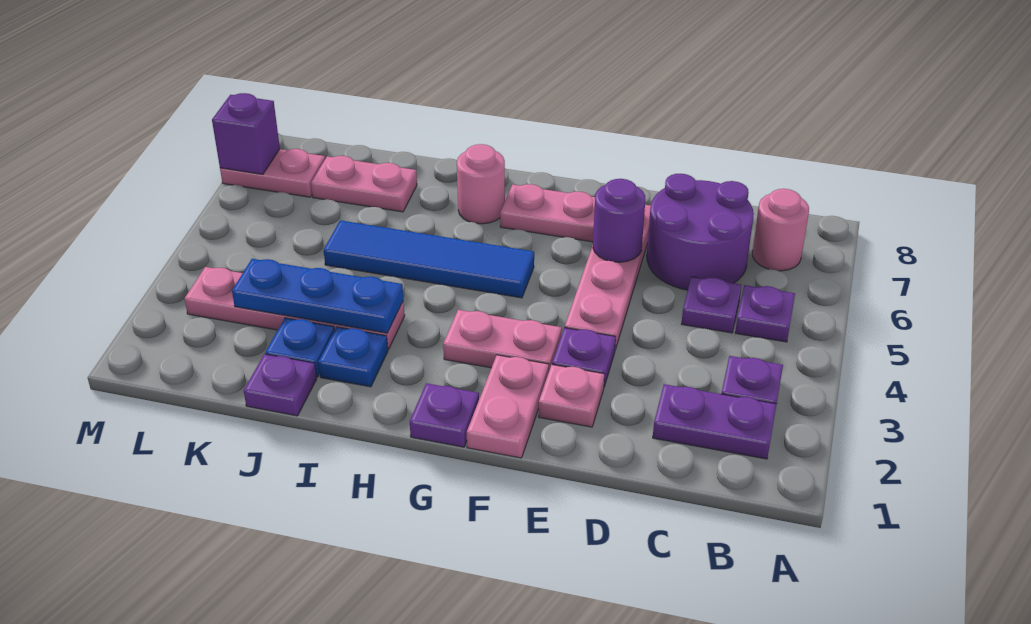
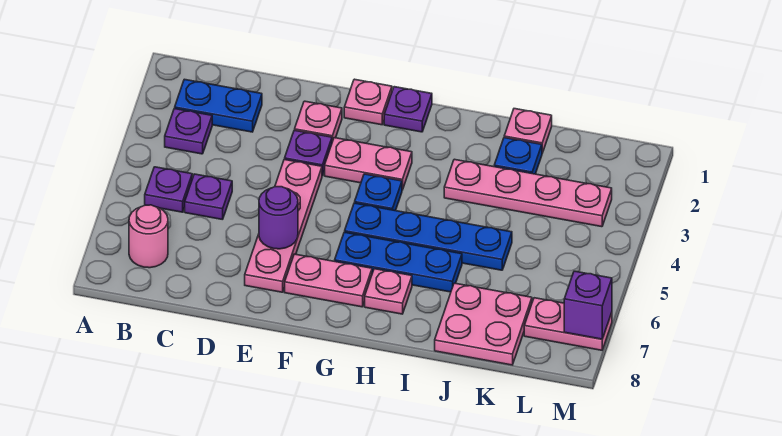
purple plate B2:C2 level 1 -> blue plate B2:C2 level 1
purple round brick C6:D7 level 1 -> none
pink plate F1:F2 level 1 -> pink plate F1 level 1
blue tile G5:J5 level 1 -> blue plate G5:J5 level 1
pink round brick H7 level 1 -> pink plate H7 level 1
blue plate I2 level 1 -> blue plate G4 level 1
blue plate I3:K3 level 2 -> blue plate G6:I6 level 1
purple plate J1 level 1 -> pink plate J1 level 1
pink plate J7:K7 level 1 -> pink plate J7:K8 level 1

